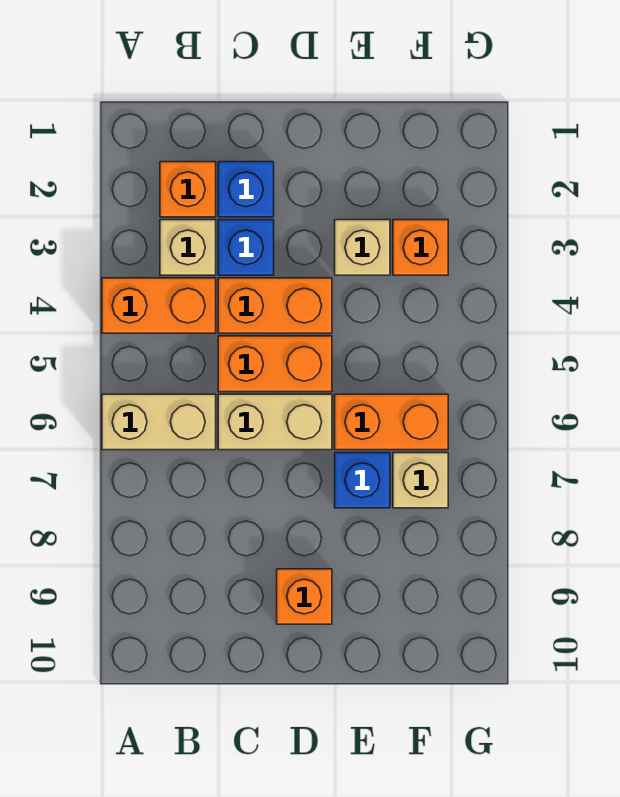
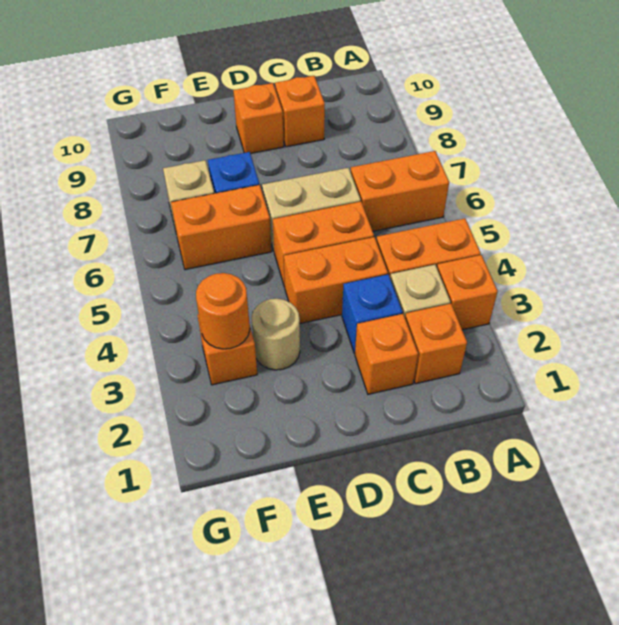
none -> orange brick A3 level 1
tan brick A6:B6 level 1 -> orange brick A6:B6 level 1
blue brick C2 level 1 -> orange brick C2 level 1
none -> orange brick C9 level 1
tan brick E3 level 1 -> tan round brick E3 level 1
none -> orange round brick F3 level 2

